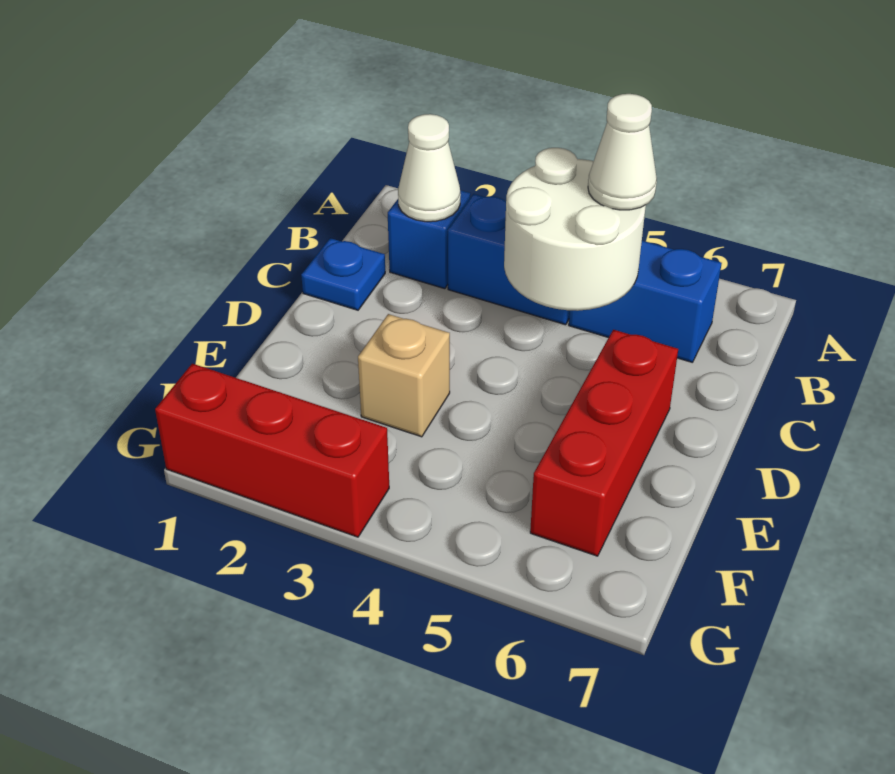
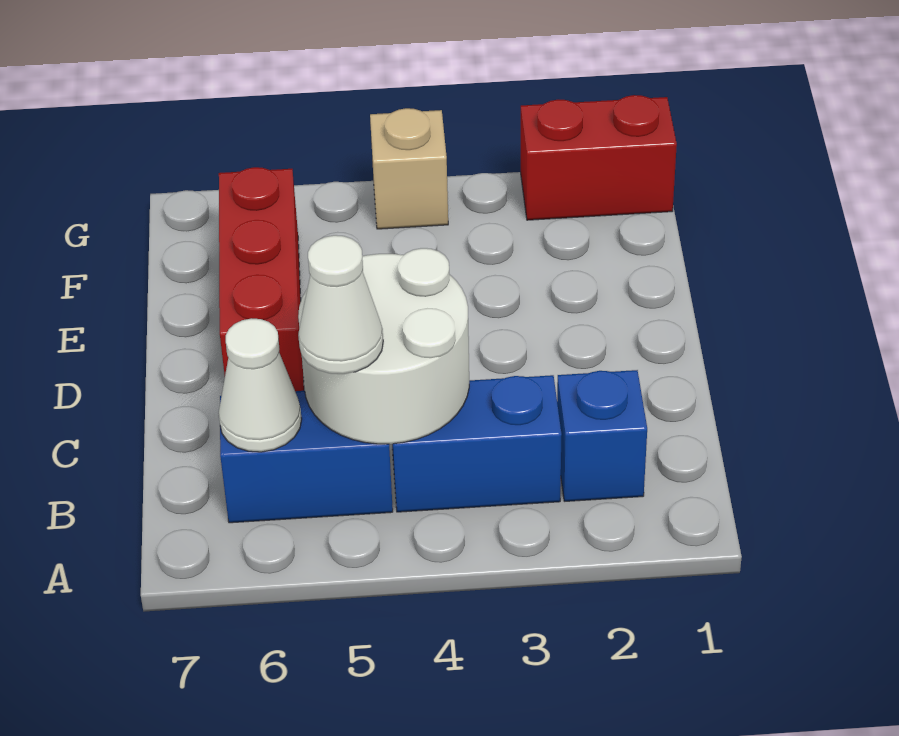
white cone B2 level 2 -> white cone B6 level 2
blue plate C1 level 1 -> none
tan brick E3 level 1 -> tan brick G4 level 1
red brick G1:G3 level 1 -> red brick G1:G2 level 1

